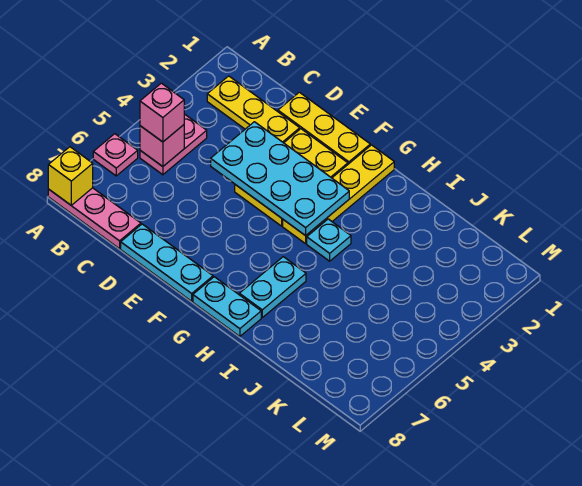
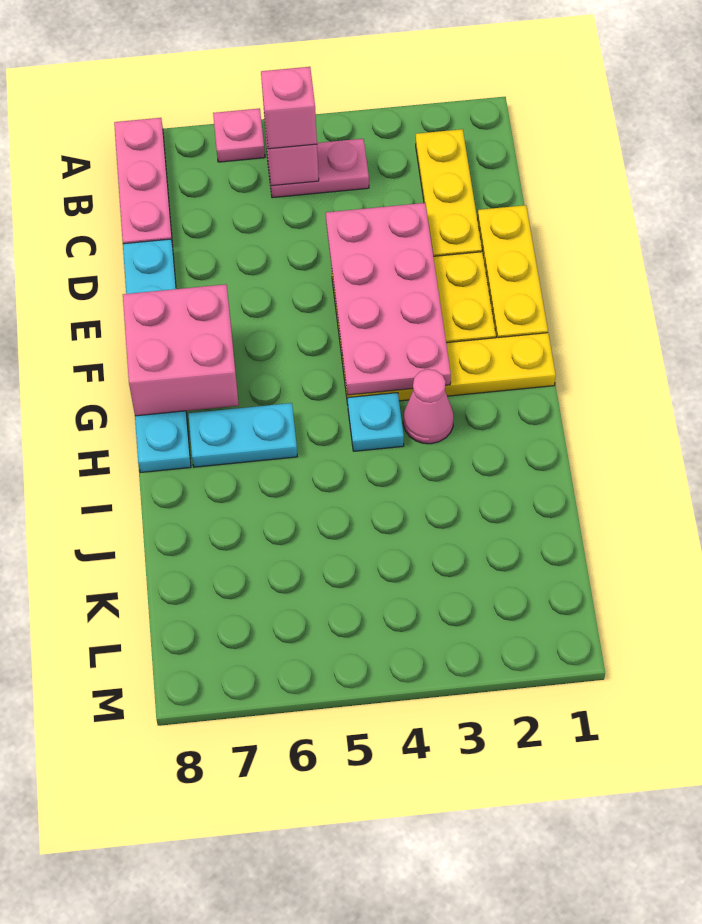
yellow brick A8 level 2 -> none
cyan plate D3:G4 level 2 -> pink plate D3:G4 level 2
none -> pink brick F7:G8 level 2
none -> pink cone H3 level 1

